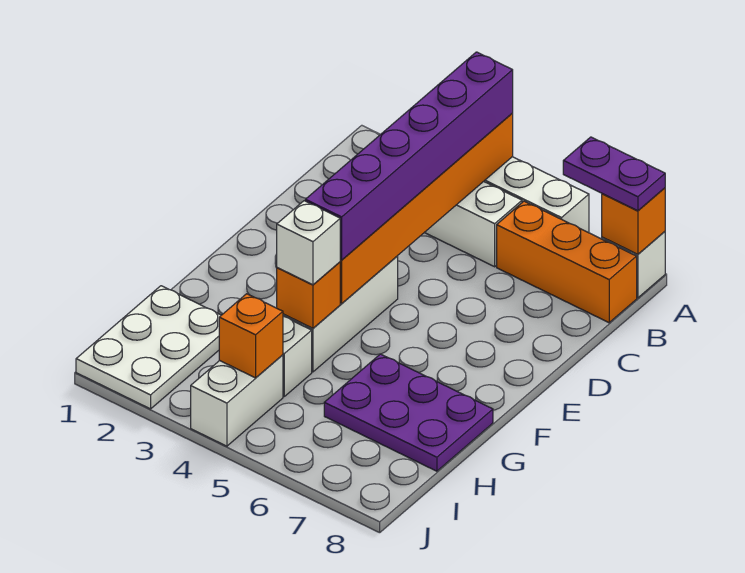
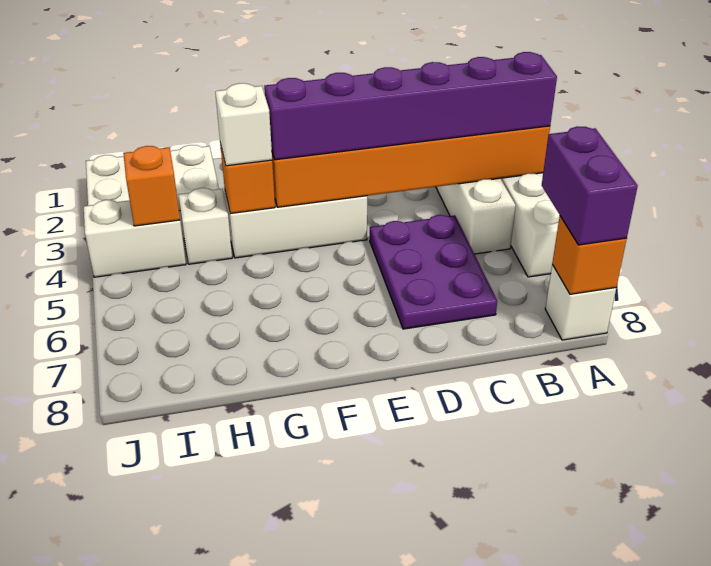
purple plate A7:A8 level 3 -> purple brick A7:A8 level 3
orange brick B6:B8 level 1 -> none
purple plate G6:H8 level 1 -> purple plate C5:D7 level 1

